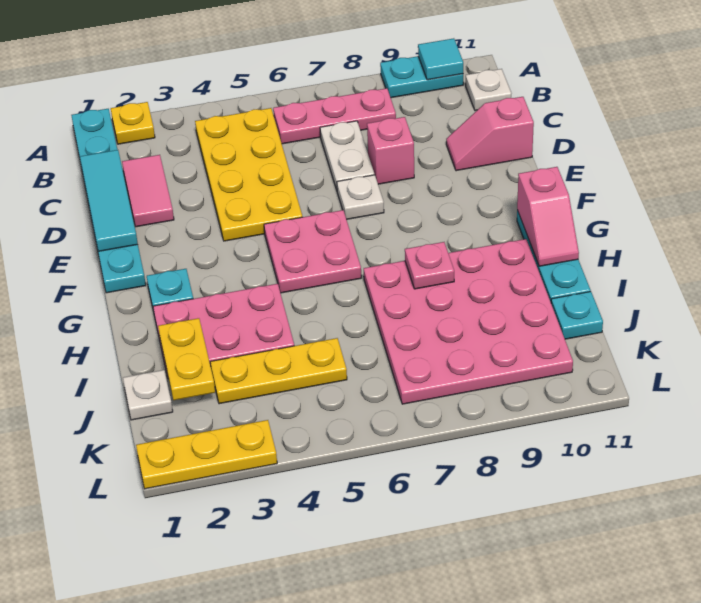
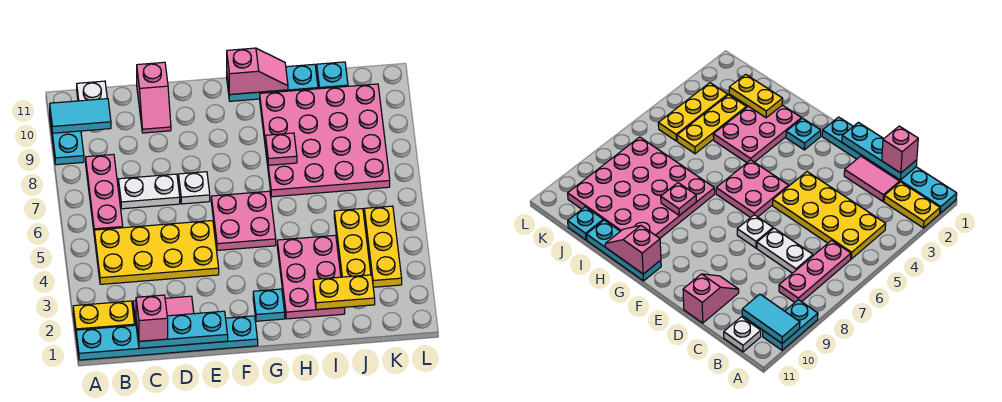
yellow plate A2 level 1 -> yellow plate A2:B2 level 1
cyan tile A10 level 2 -> cyan tile A10:B10 level 2
cyan tile C1:E1 level 2 -> cyan plate C1:E1 level 2
pink brick D8 level 1 -> pink brick C1 level 3
white plate J1 level 1 -> none
yellow plate L1:L3 level 1 -> yellow plate K3:K5 level 1

